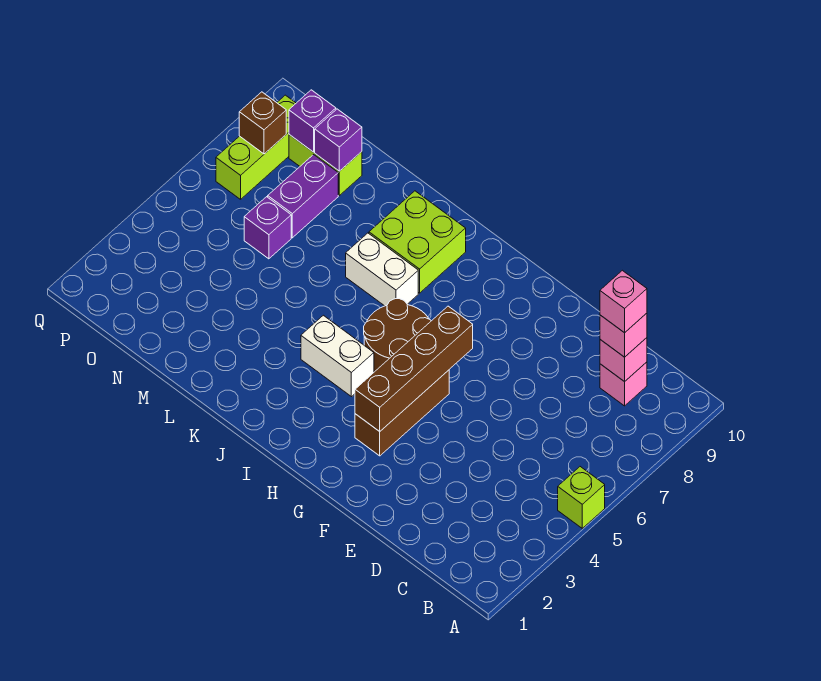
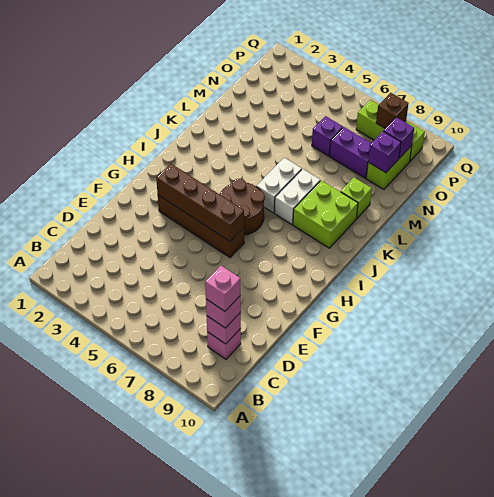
lime brick A5 level 1 -> lime brick L9 level 1
brown brick G3:G5 level 1 -> brown brick G3:G6 level 1
white brick I4:J4 level 1 -> white brick J6:K6 level 1

